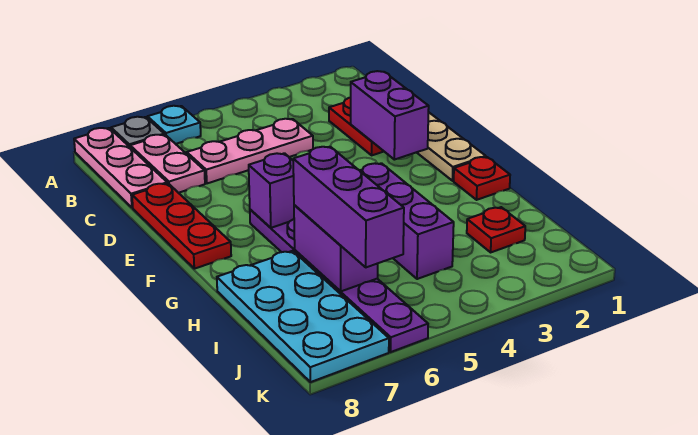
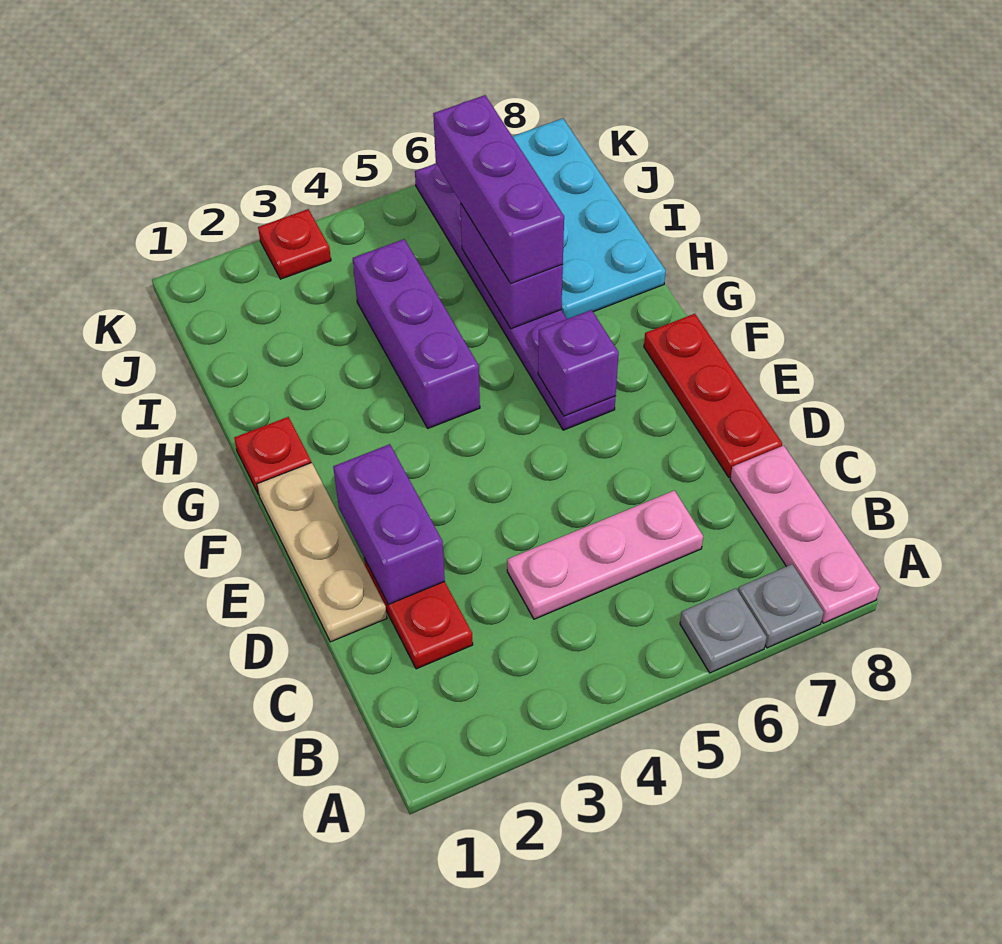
cyan plate A6 level 1 -> grey plate A6 level 1
pink plate B7:C7 level 1 -> none
red plate I2 level 1 -> red plate K3 level 1

